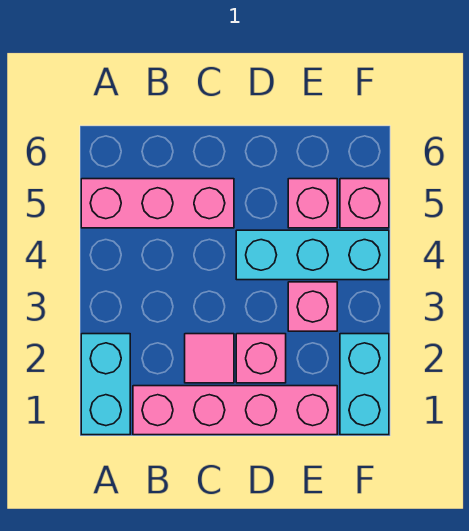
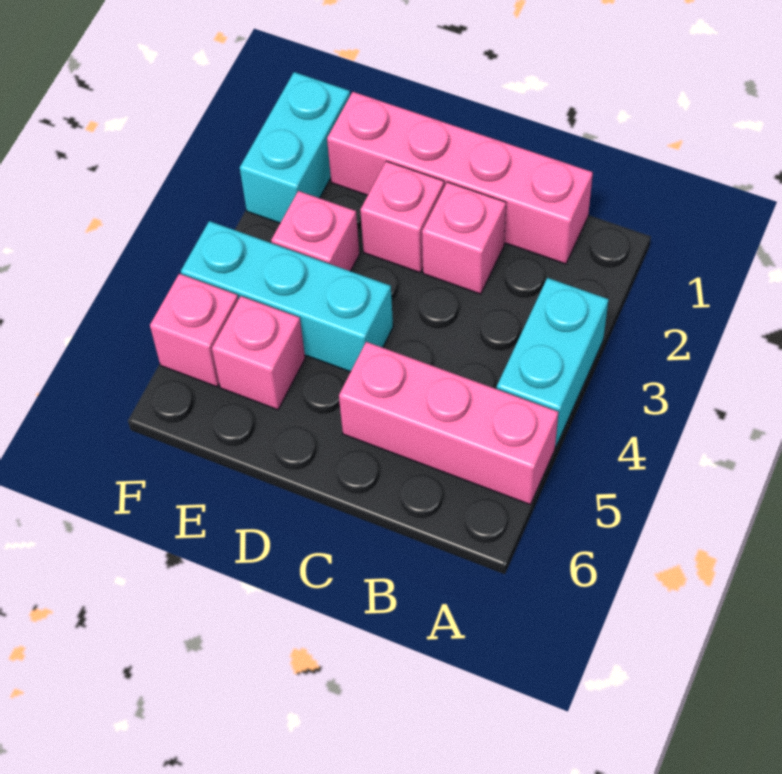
cyan brick A1:A2 level 1 -> cyan brick A3:A4 level 1
pink tile C2 level 1 -> pink brick C2 level 1

